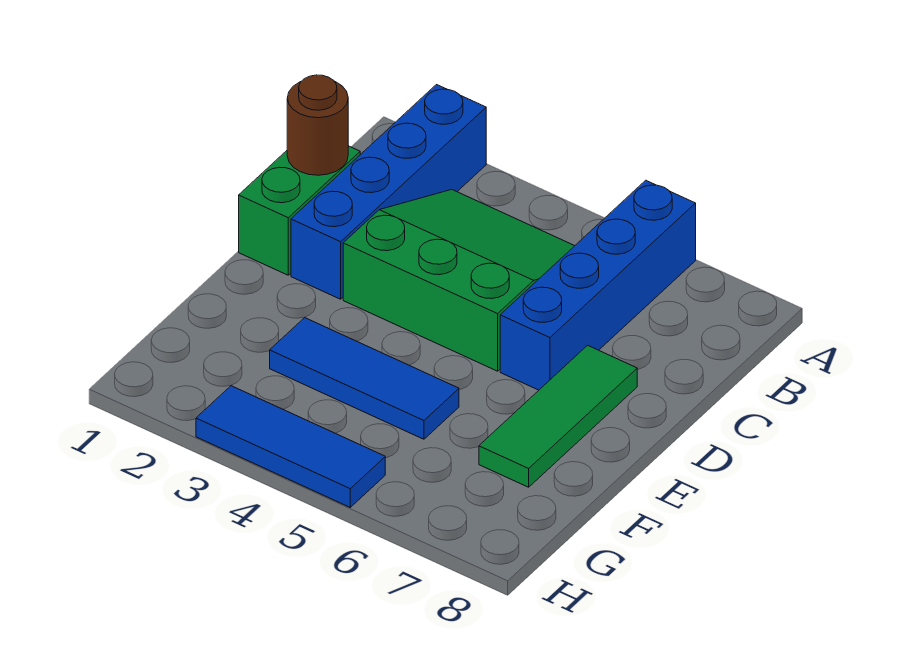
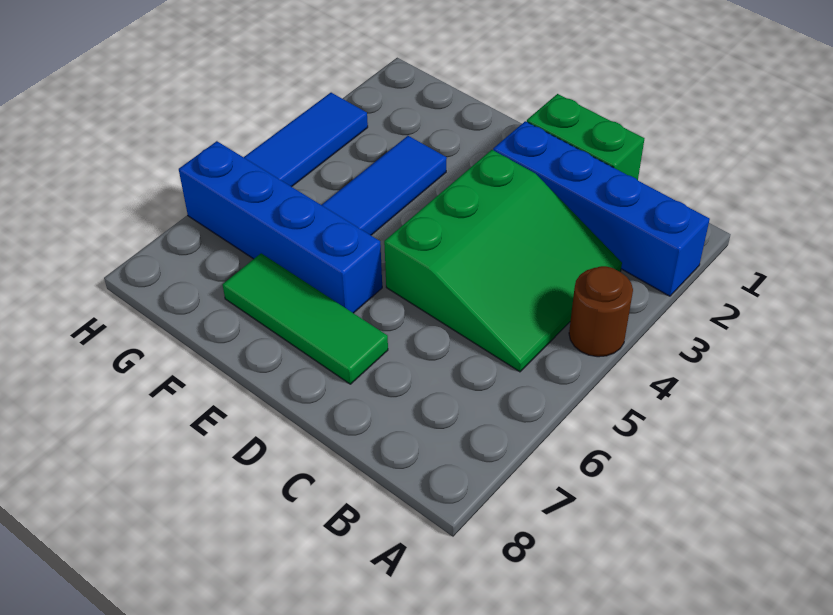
blue brick A6:D6 level 1 -> blue brick E6:H6 level 1
brown round brick C1 level 2 -> brown round brick A4 level 1

